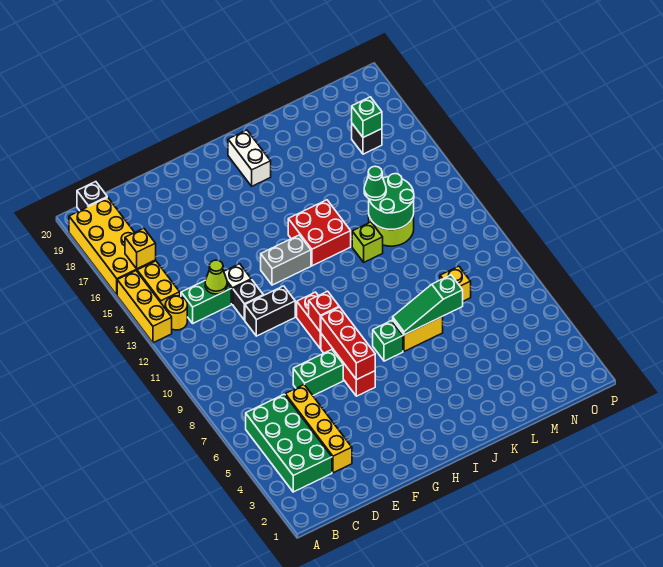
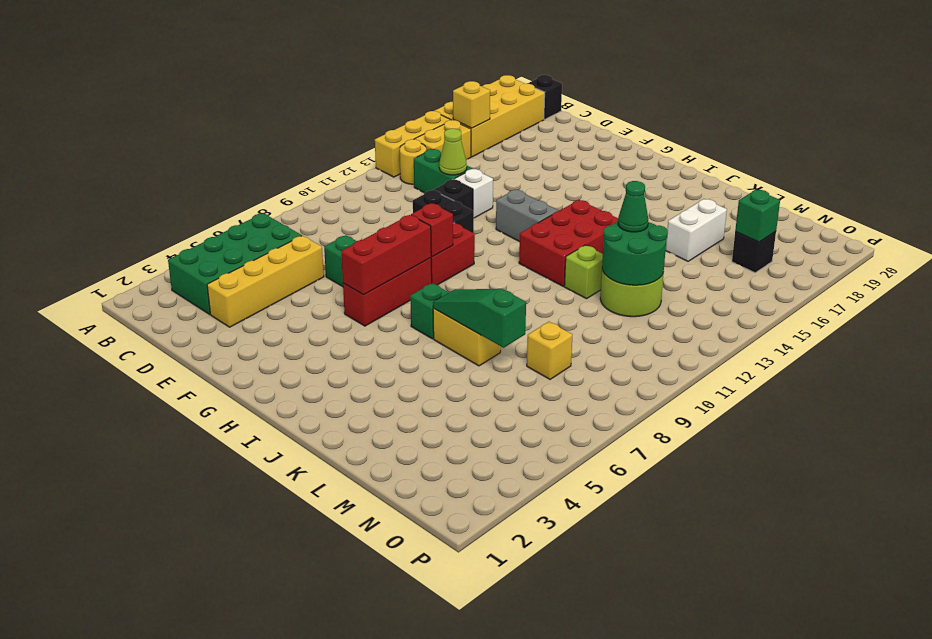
red brick I13:J14 level 1 -> red brick I12:J14 level 1
white brick I18:I19 level 1 -> white brick L16:L17 level 1

